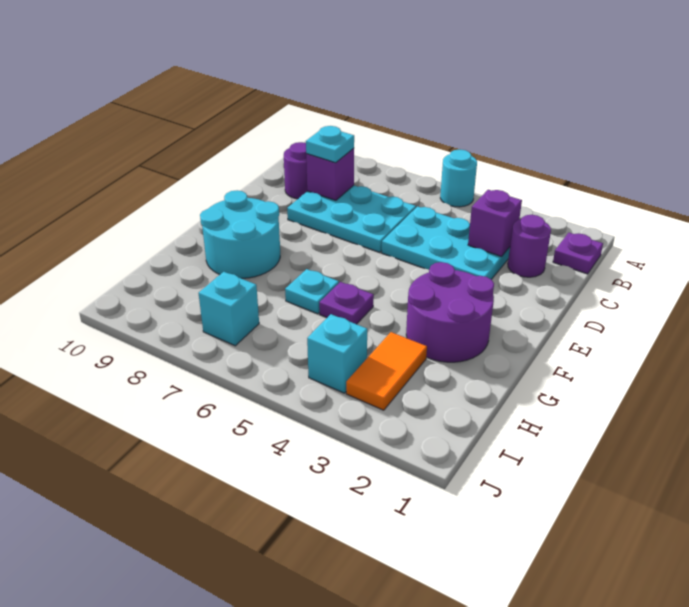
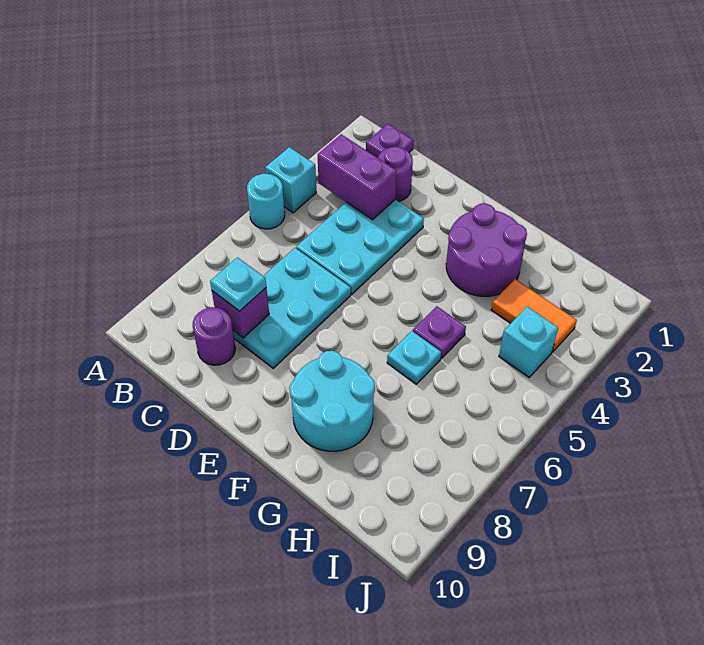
purple brick C3 level 2 -> purple brick B3:C3 level 2
cyan brick I7 level 1 -> cyan brick A4 level 1

